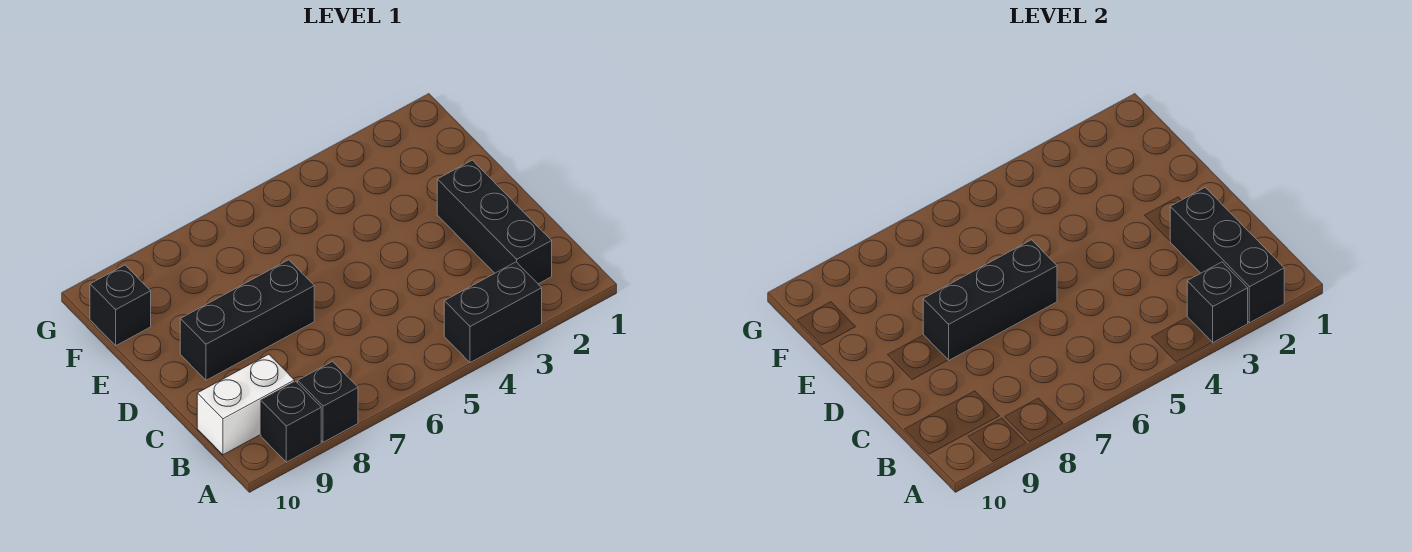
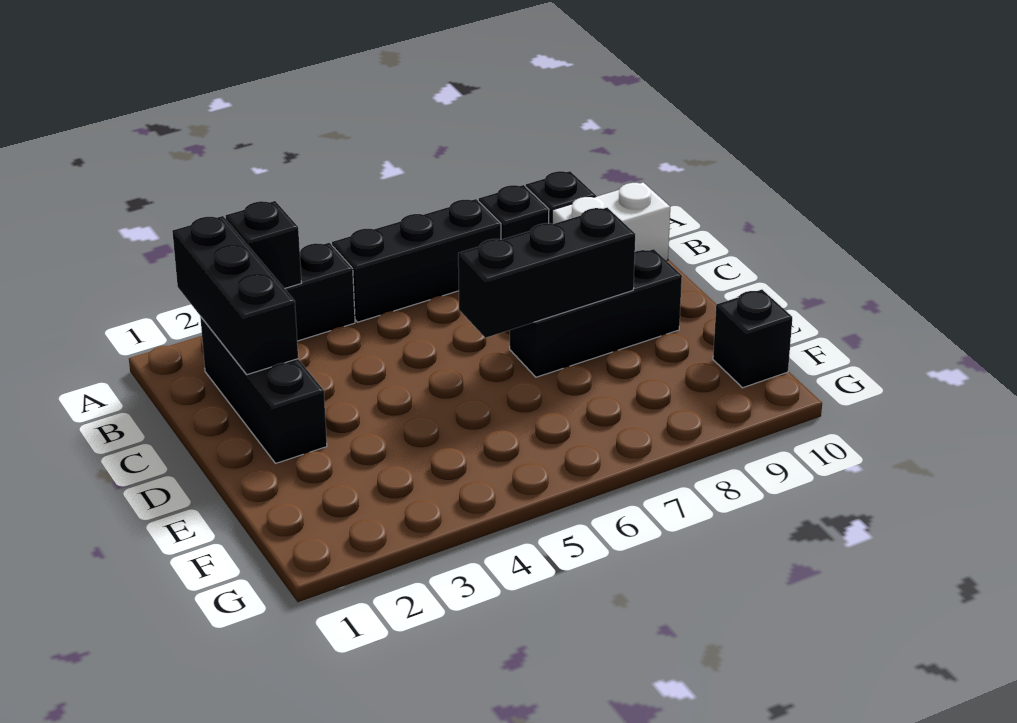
none -> black brick A5:A7 level 1

